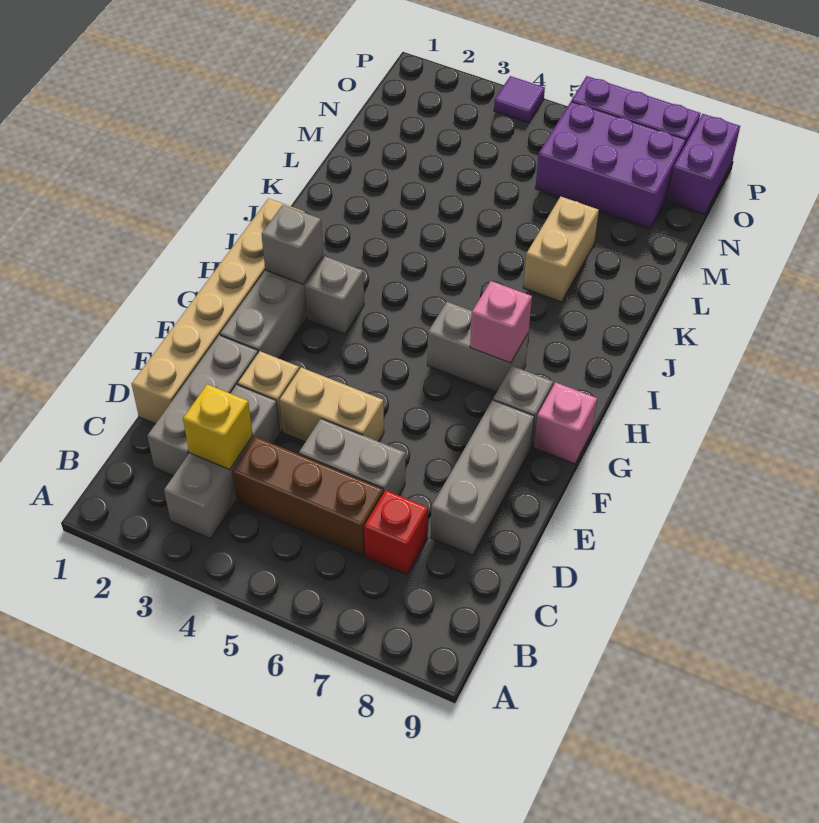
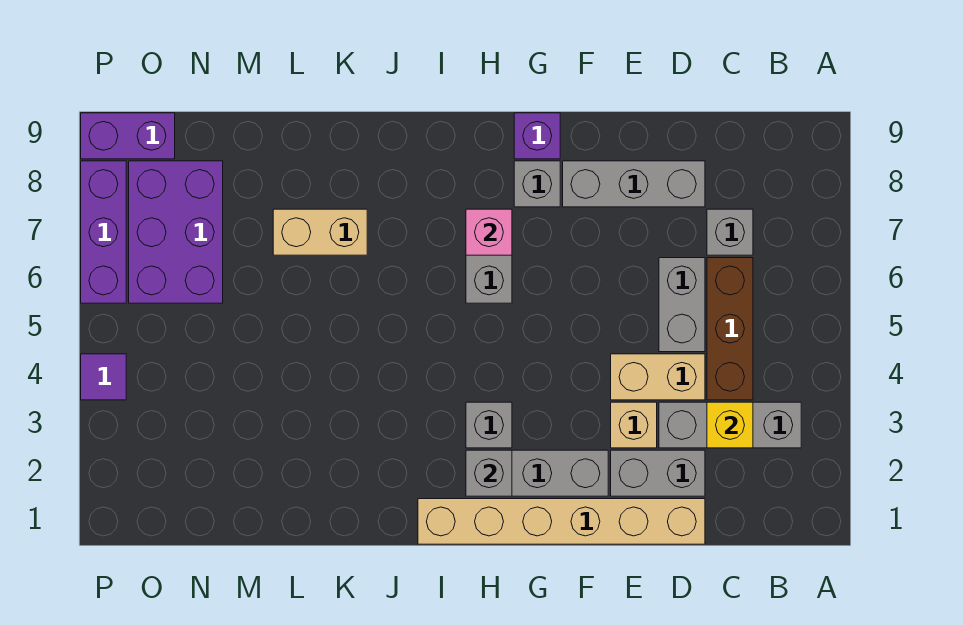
grey brick C2:E2 level 1 -> grey brick D2:E2 level 1
red brick C7 level 1 -> grey brick C7 level 1
tan brick E4:E5 level 1 -> tan brick D4:E4 level 1
pink brick G9 level 1 -> purple brick G9 level 1

